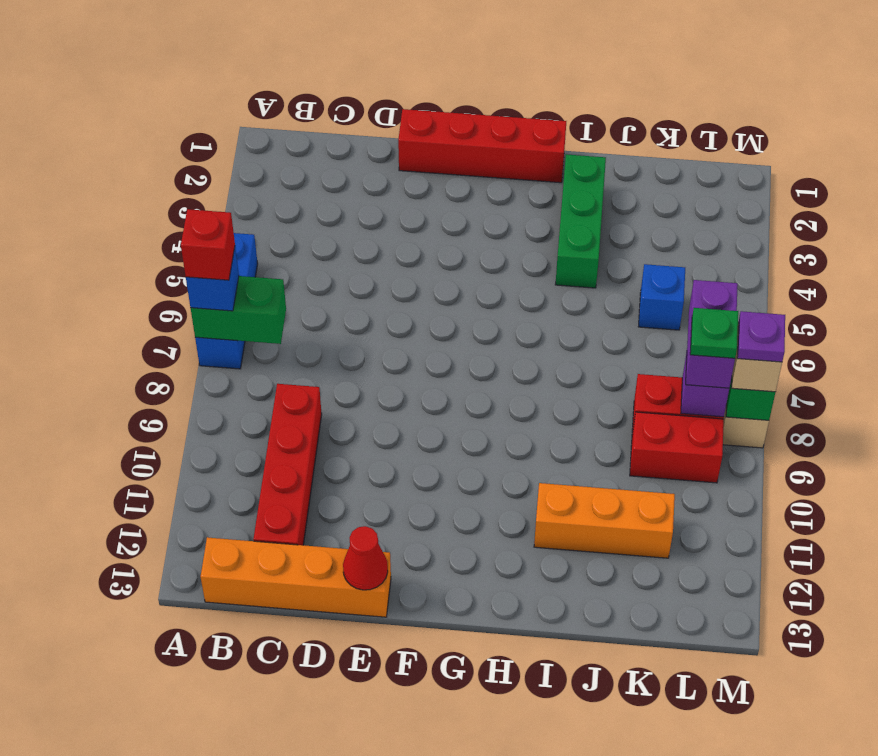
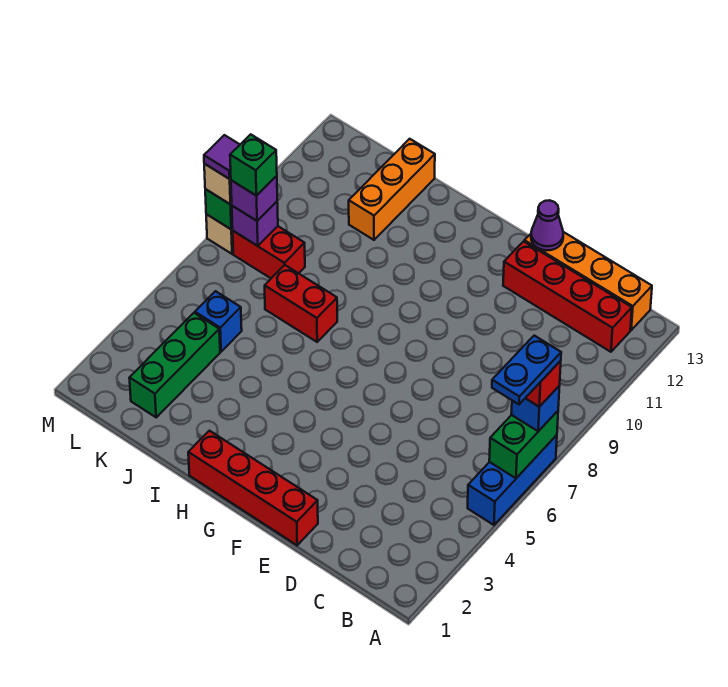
none -> blue plate A6:A7 level 5
green brick A7:B7 level 2 -> green brick A6:A7 level 2
red brick C9:C12 level 1 -> red brick B12:E12 level 1
red cone E13 level 2 -> purple cone E13 level 2
green brick I2:I4 level 1 -> green brick K2:K4 level 1
orange brick I11:K11 level 1 -> orange brick J11:J13 level 1
red brick K9:L9 level 1 -> red brick I7:J7 level 1
purple brick L7:L8 level 3 -> purple brick L8 level 3
green plate L8 level 4 -> green brick L8 level 4
purple plate M8 level 4 -> purple tile M8 level 4

